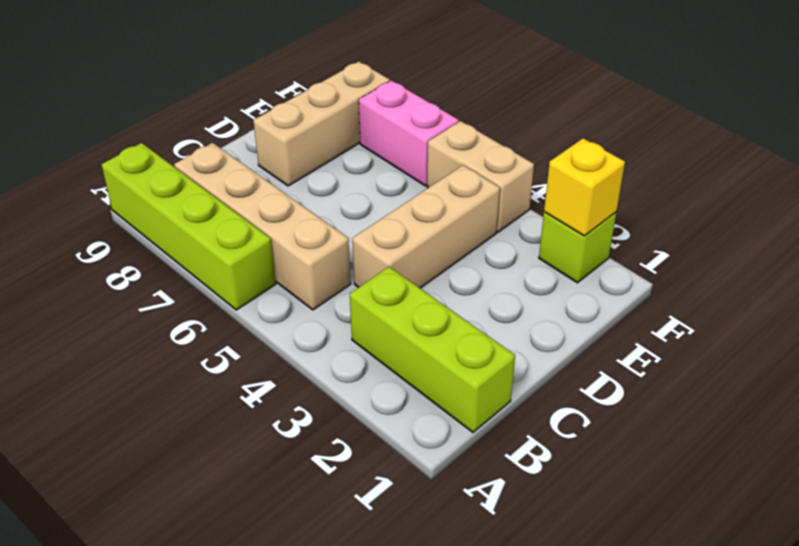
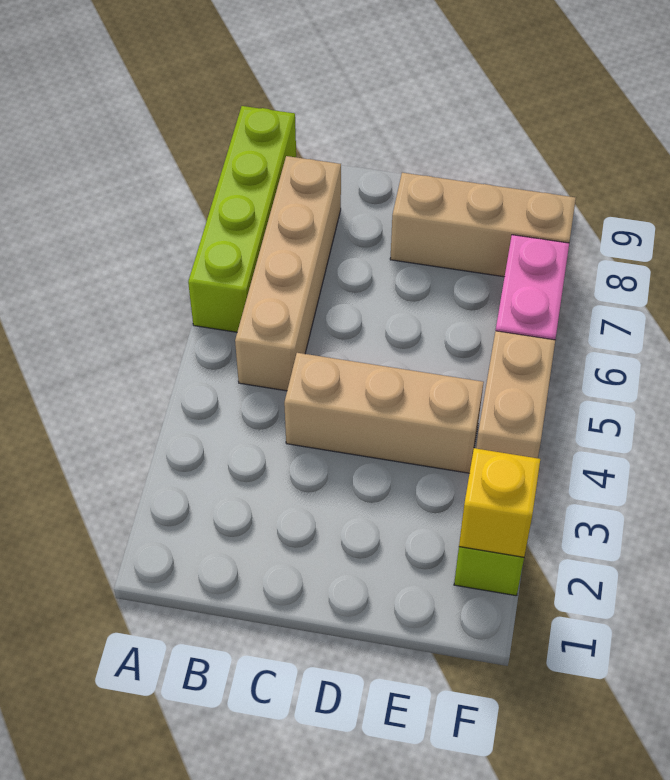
lime brick B1:B3 level 1 -> none

